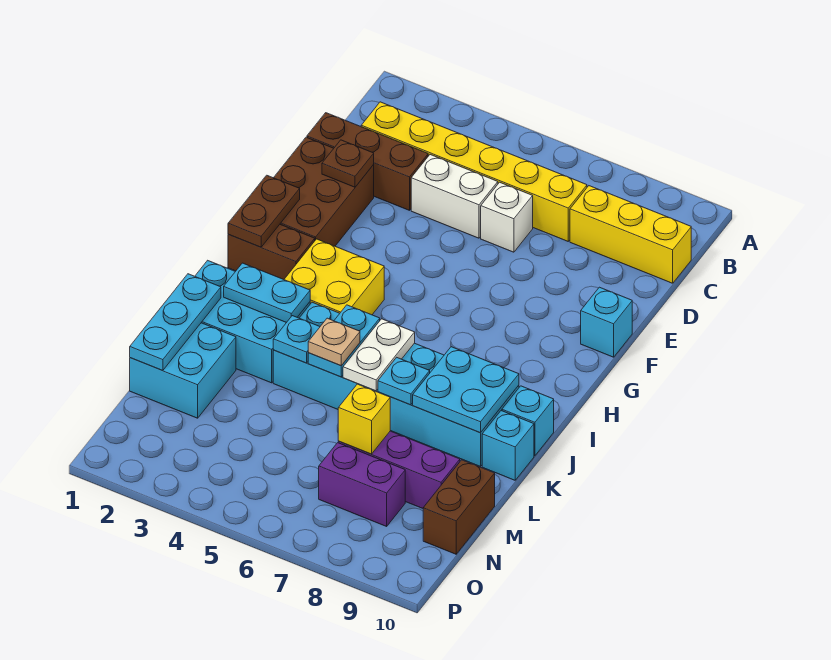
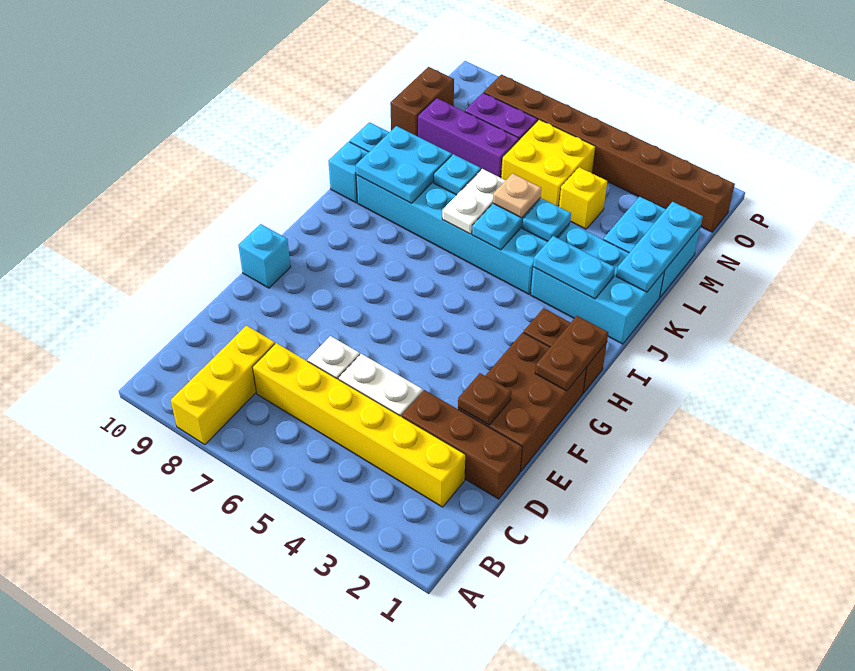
yellow brick C8:C10 level 1 -> yellow brick A8:C8 level 1
yellow brick H3:I4 level 1 -> yellow brick M5:N6 level 1
yellow brick M7 level 2 -> yellow brick M4 level 1
none -> brown brick O1:O8 level 1

